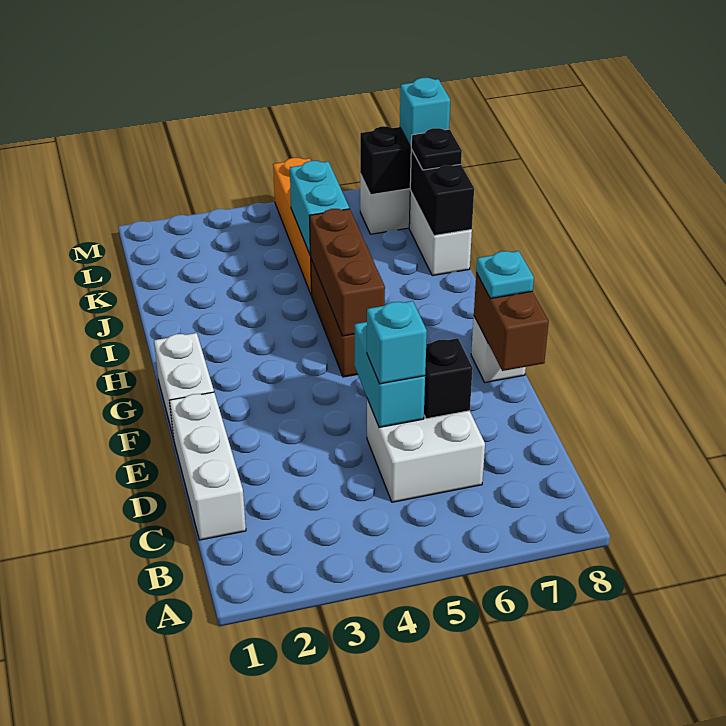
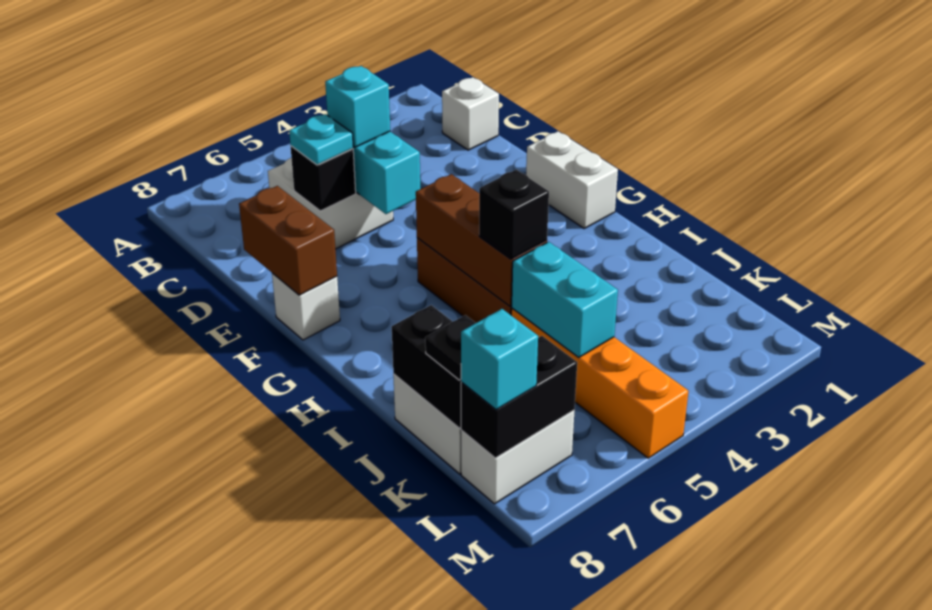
white brick C1:E1 level 1 -> white brick C1 level 1
cyan plate F8 level 3 -> cyan plate D6 level 3
none -> black brick I5 level 3

